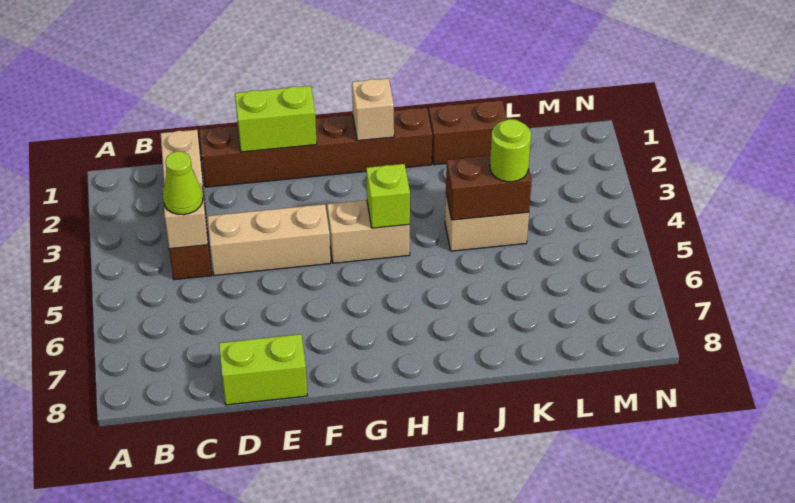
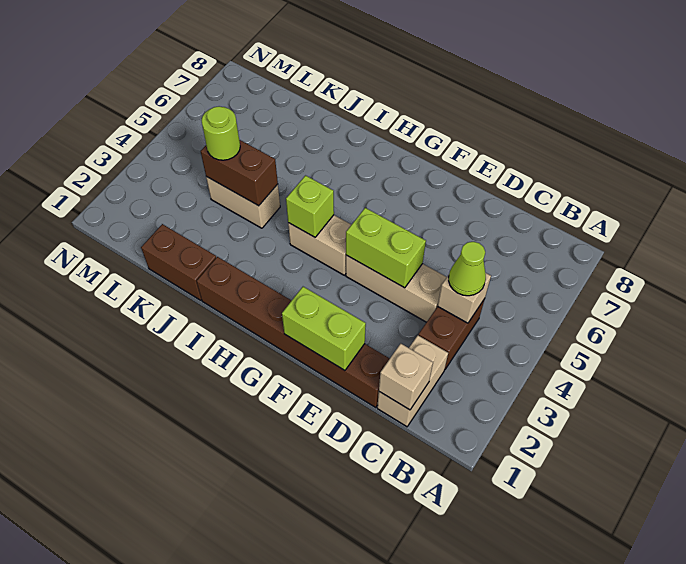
lime brick D8:E8 level 1 -> lime brick E4:F4 level 2
tan brick H1 level 2 -> tan brick C1 level 2

